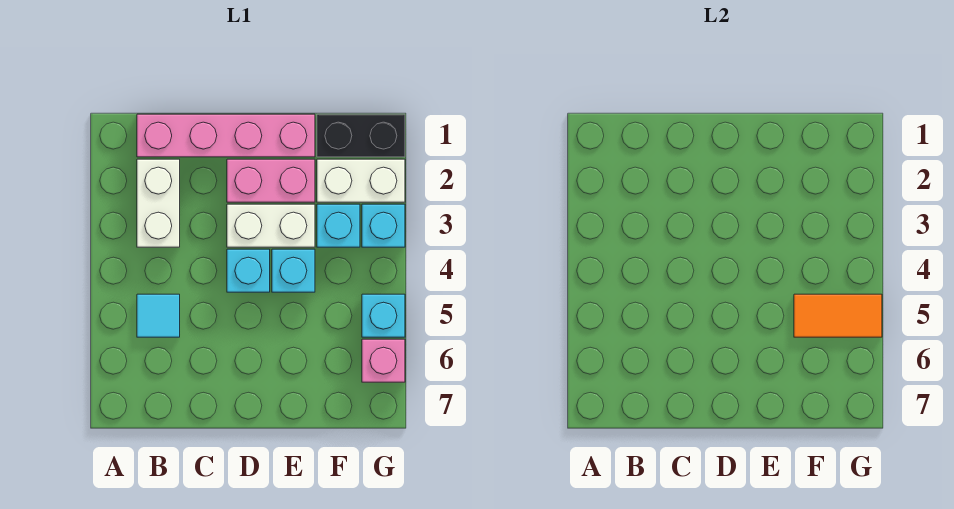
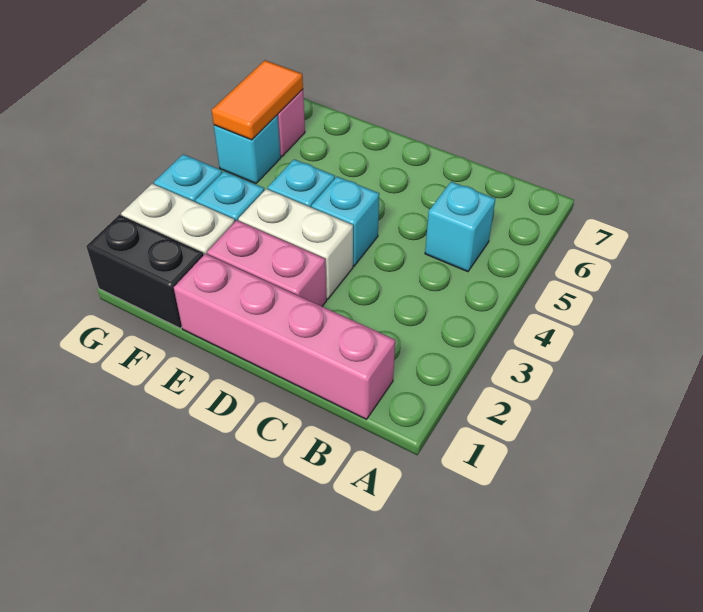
white brick B2:B3 level 1 -> none
cyan tile B5 level 1 -> cyan brick B5 level 1
orange tile F5:G5 level 2 -> orange tile G5:G6 level 2

